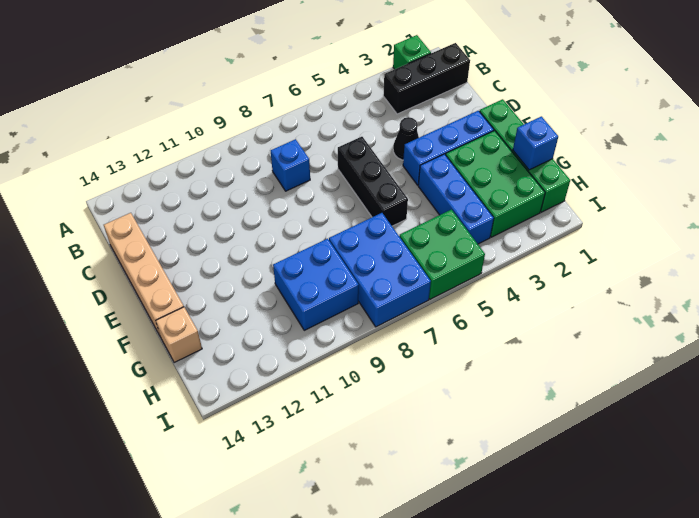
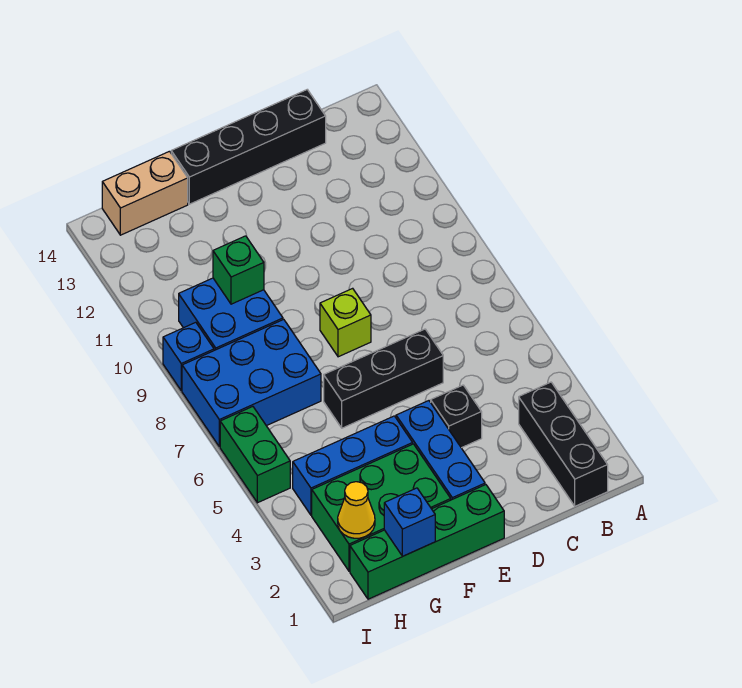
green brick A2 level 1 -> green brick G10 level 2
blue brick C8 level 1 -> blue brick I9 level 1
tan brick C14:F14 level 1 -> black brick C14:F14 level 1
black cone D4 level 1 -> black brick D4 level 1
none -> lime brick E8 level 1
tan brick G14 level 1 -> tan brick G14:H14 level 1
none -> yellow cone H2 level 2
green brick H5:I6 level 1 -> green brick I5:I6 level 1

